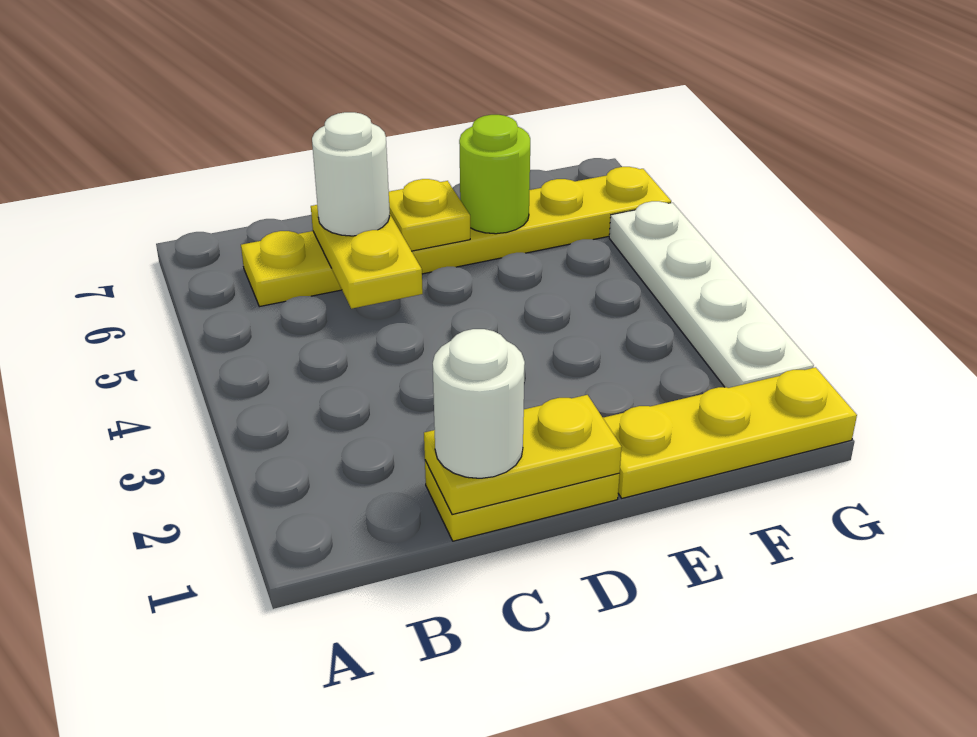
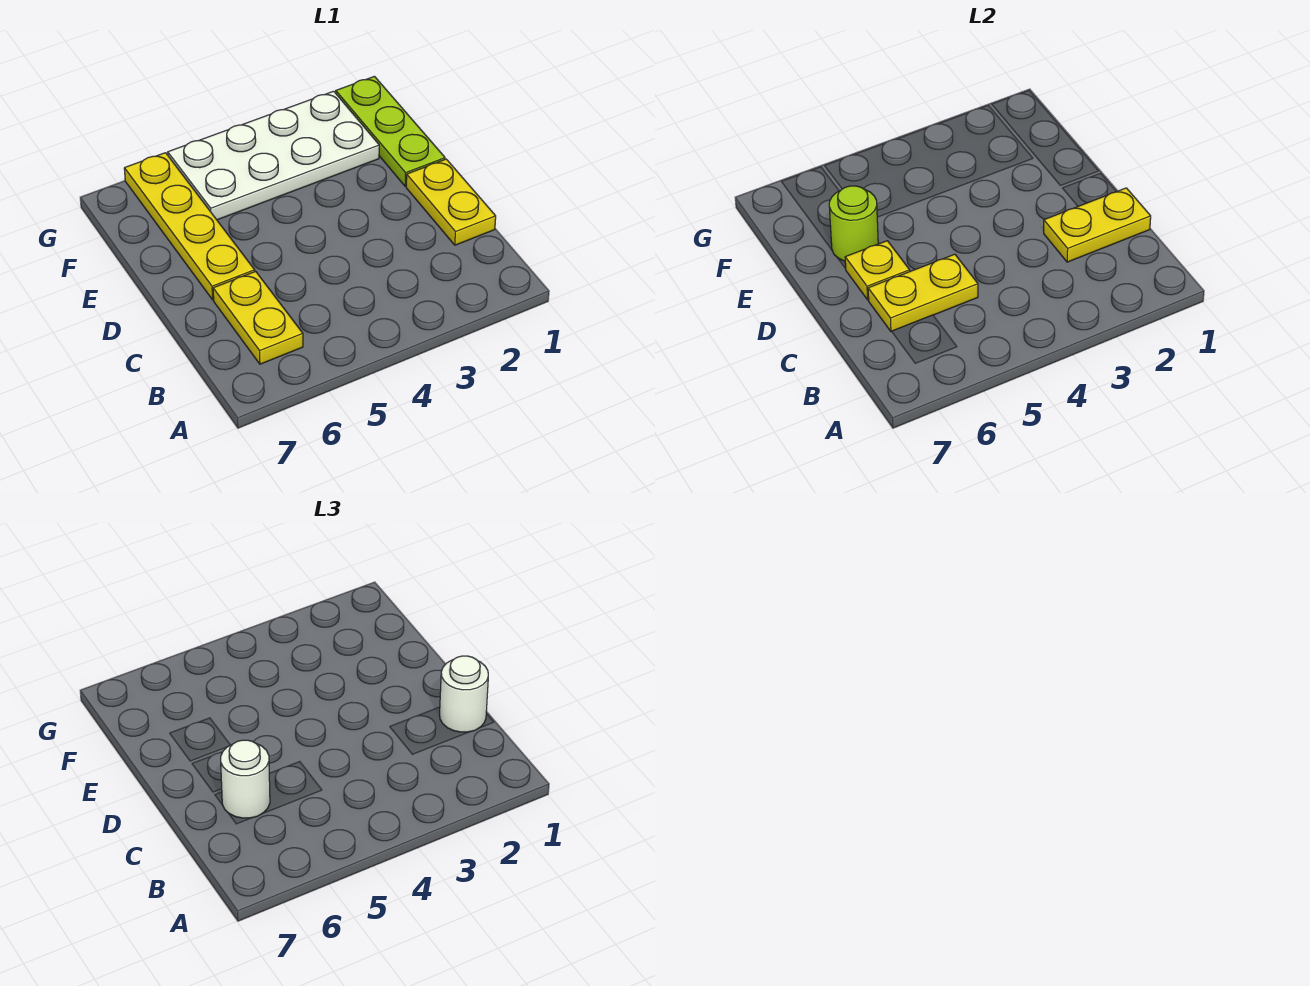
yellow plate C1:D1 level 2 -> yellow plate C1:C2 level 2
yellow plate E1:G1 level 1 -> lime plate E1:G1 level 1
white plate G2:G5 level 1 -> white plate F2:G5 level 1

